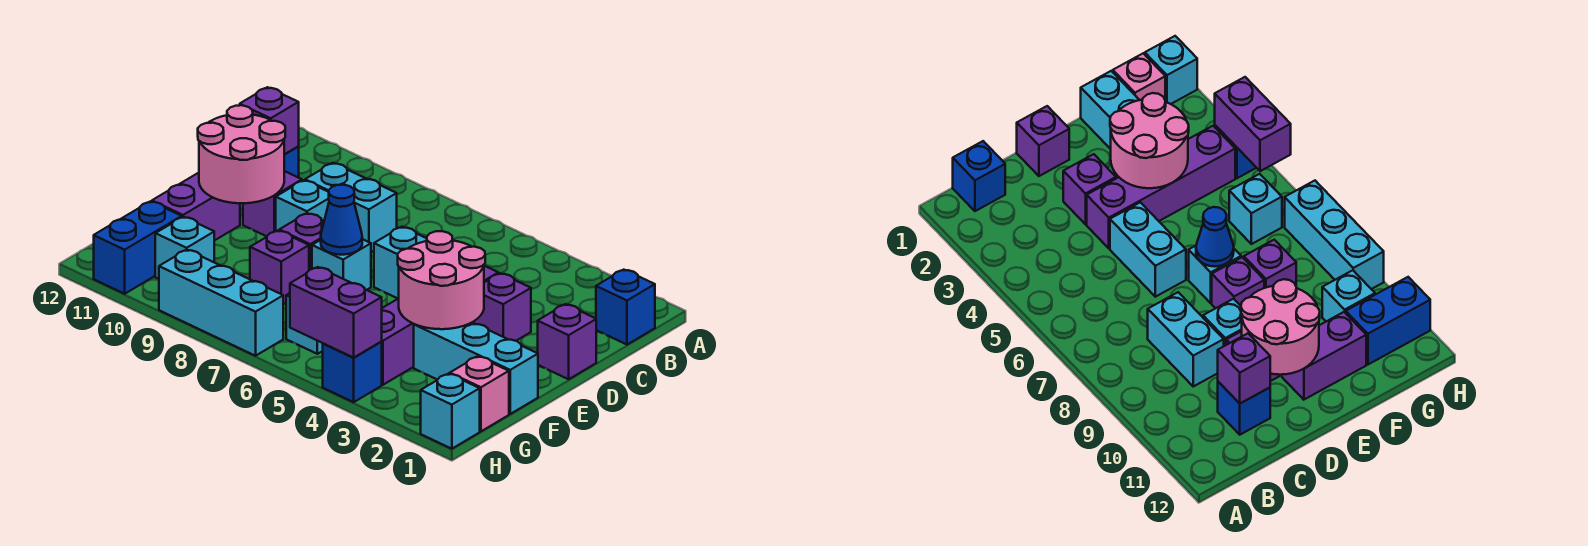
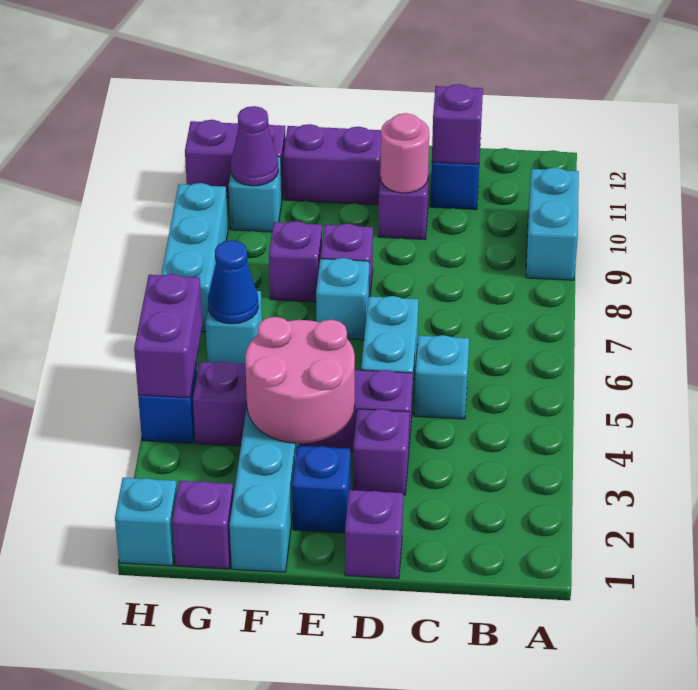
blue brick B1 level 1 -> blue brick E2 level 1
cyan brick C8:C9 level 1 -> cyan brick A9:A10 level 1
cyan brick D9 level 1 -> cyan brick C5 level 1
pink round brick D10:E11 level 2 -> pink round brick D10 level 2
blue cone E7 level 2 -> blue cone G6 level 2
pink brick G1 level 1 -> purple brick G1 level 1
none -> purple cone G10 level 2
blue brick G11:H11 level 1 -> purple brick G11:H11 level 1

